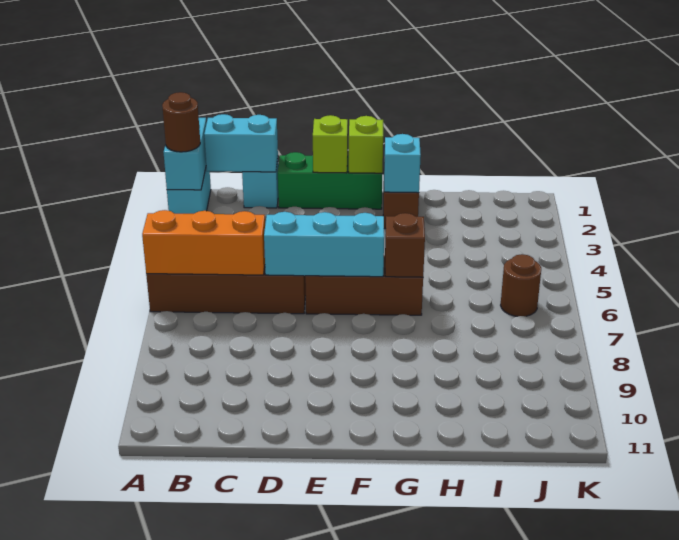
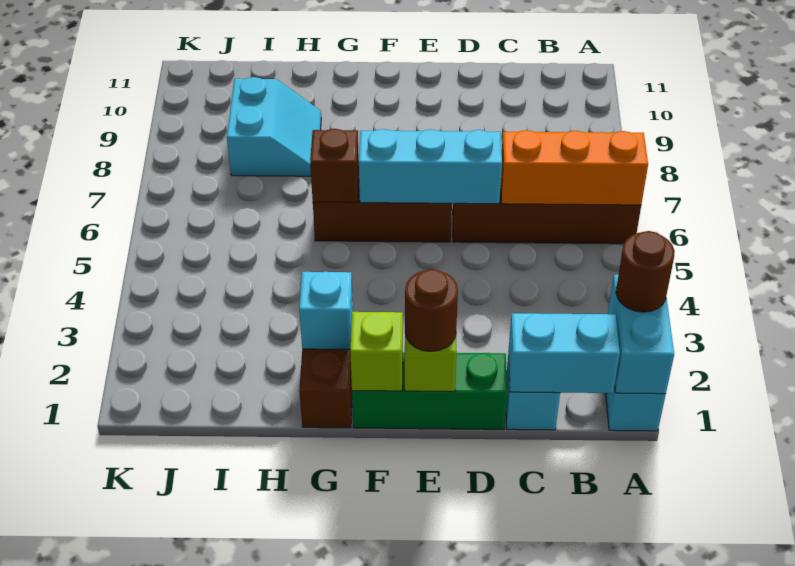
none -> cyan slope H8:I9 level 1 top I
brown round brick J6 level 1 -> brown round brick E1 level 3

